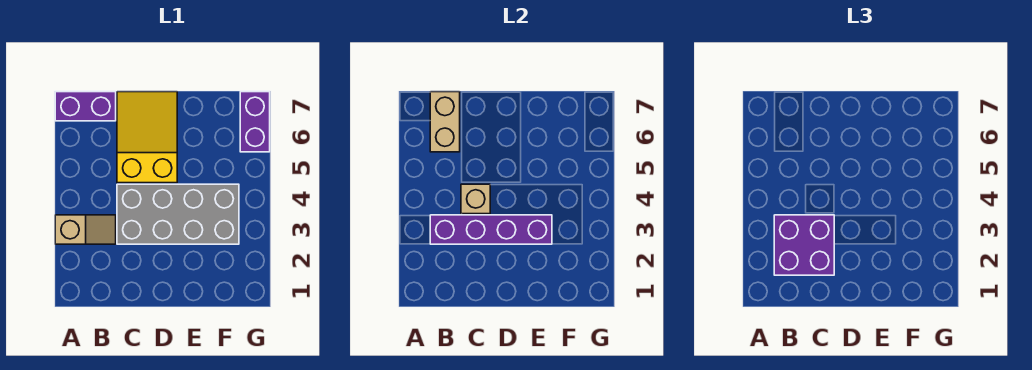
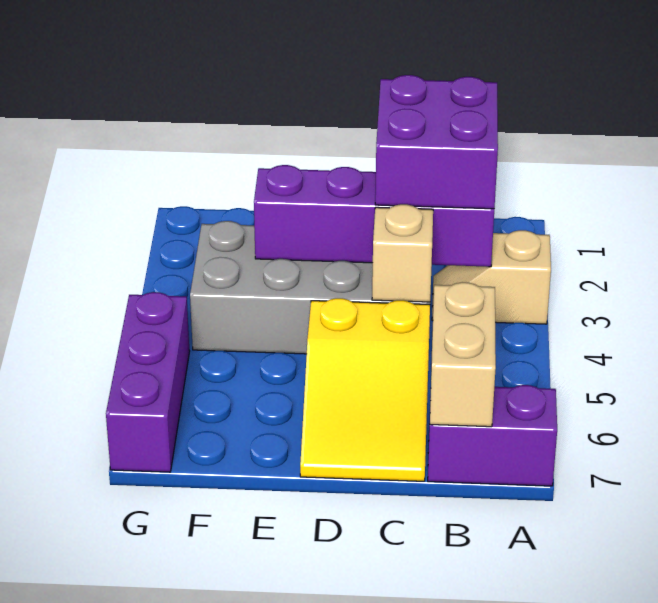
purple brick G6:G7 level 1 -> purple brick G5:G7 level 1

